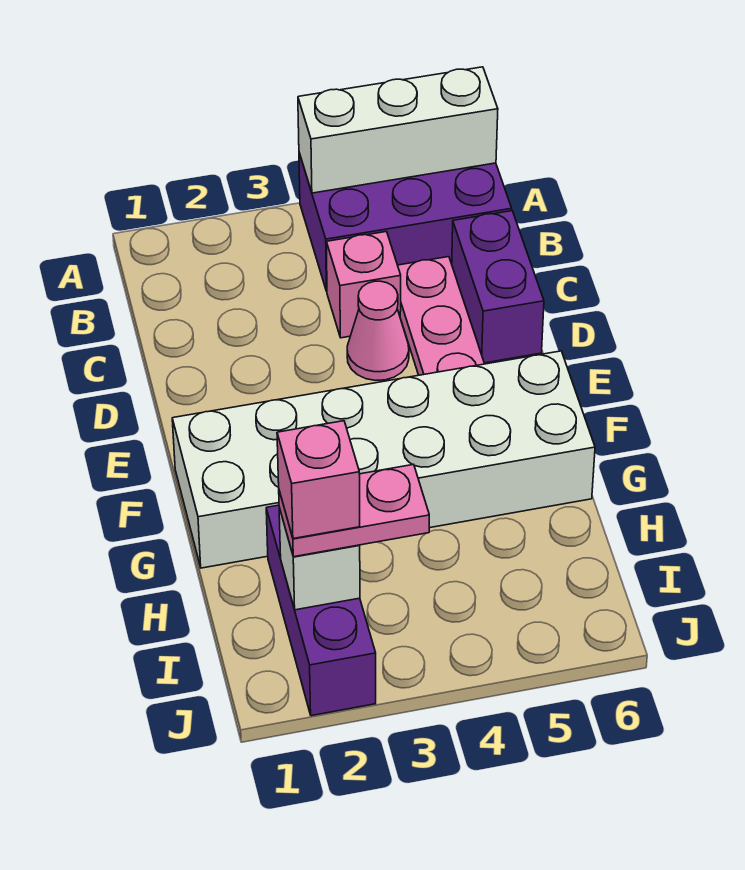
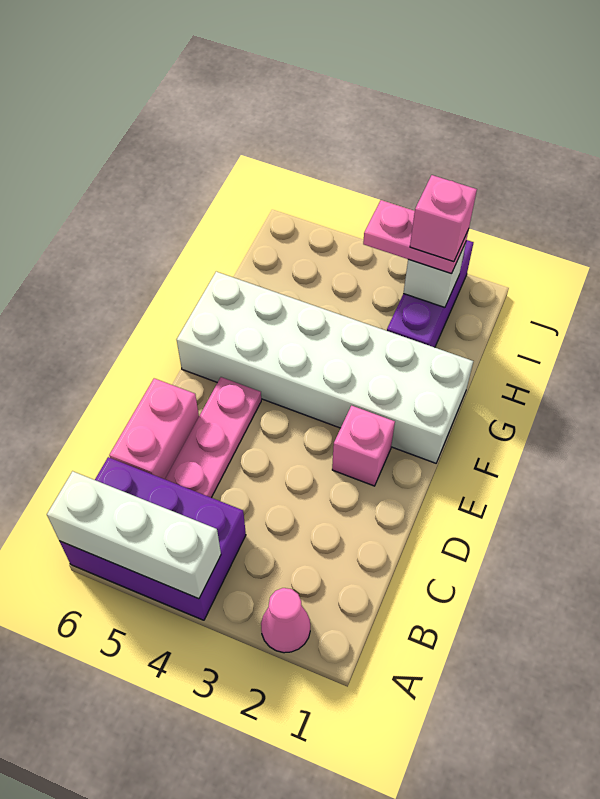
pink brick C4 level 1 -> pink brick E2 level 1
purple brick C6:D6 level 1 -> pink brick C6:D6 level 1
pink cone D4 level 1 -> pink cone A2 level 1

